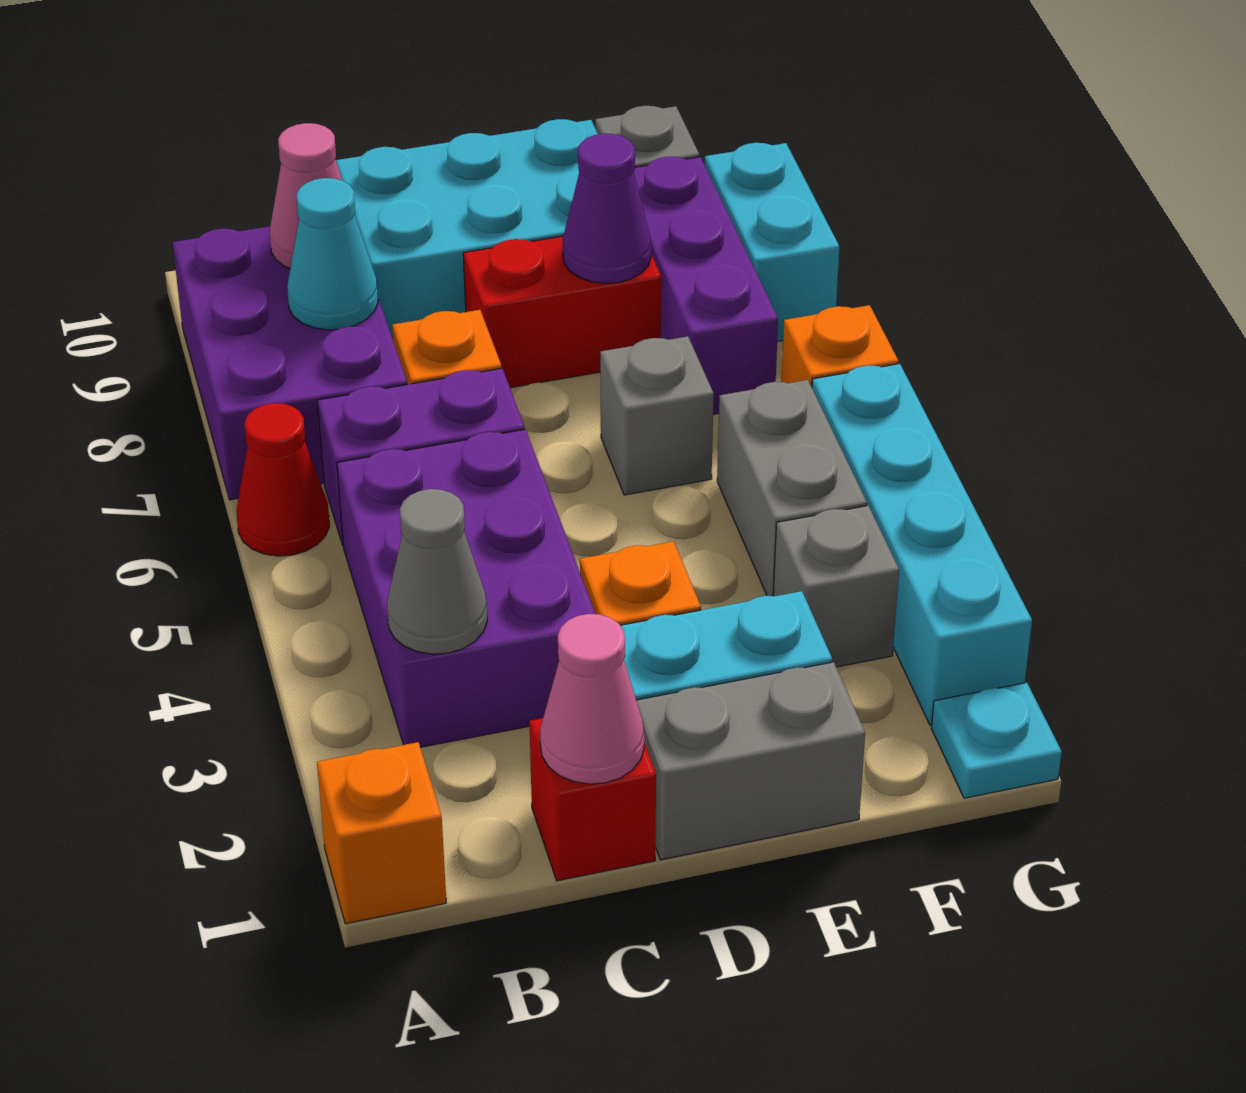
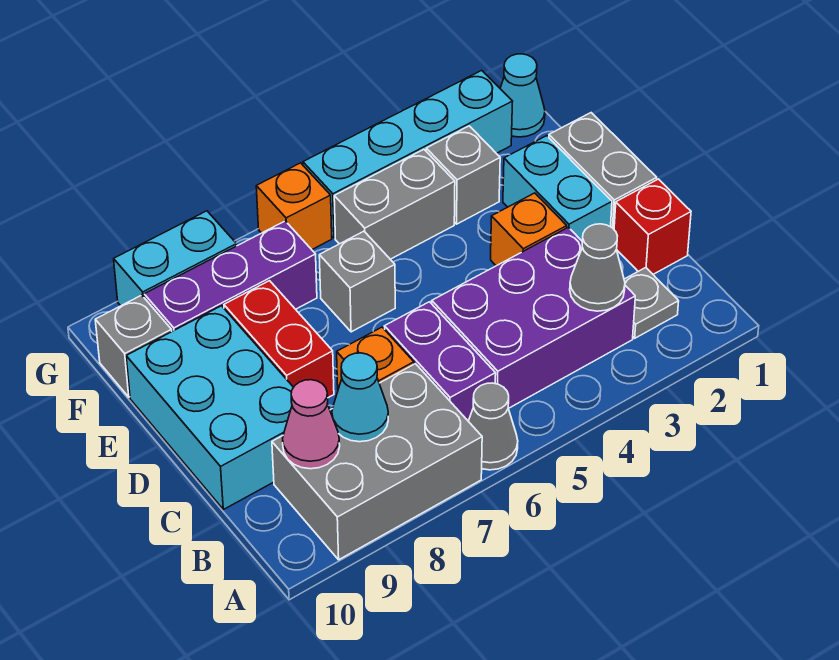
orange brick A1 level 1 -> none
red cone A6 level 1 -> grey cone A6 level 1
purple brick A7:B9 level 1 -> grey brick A7:B9 level 1
none -> grey plate B2 level 1
pink cone C1 level 2 -> none
purple cone E8 level 2 -> none
cyan plate G1 level 1 -> cyan cone G1 level 1

